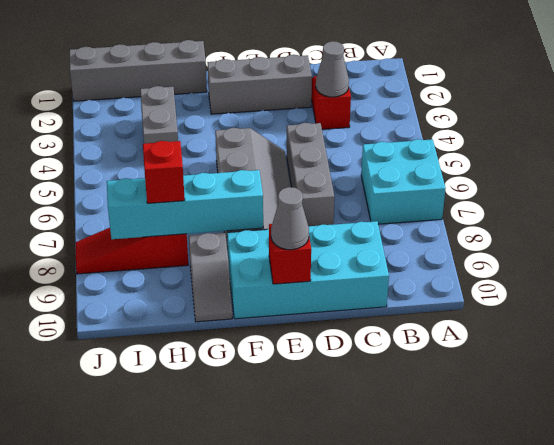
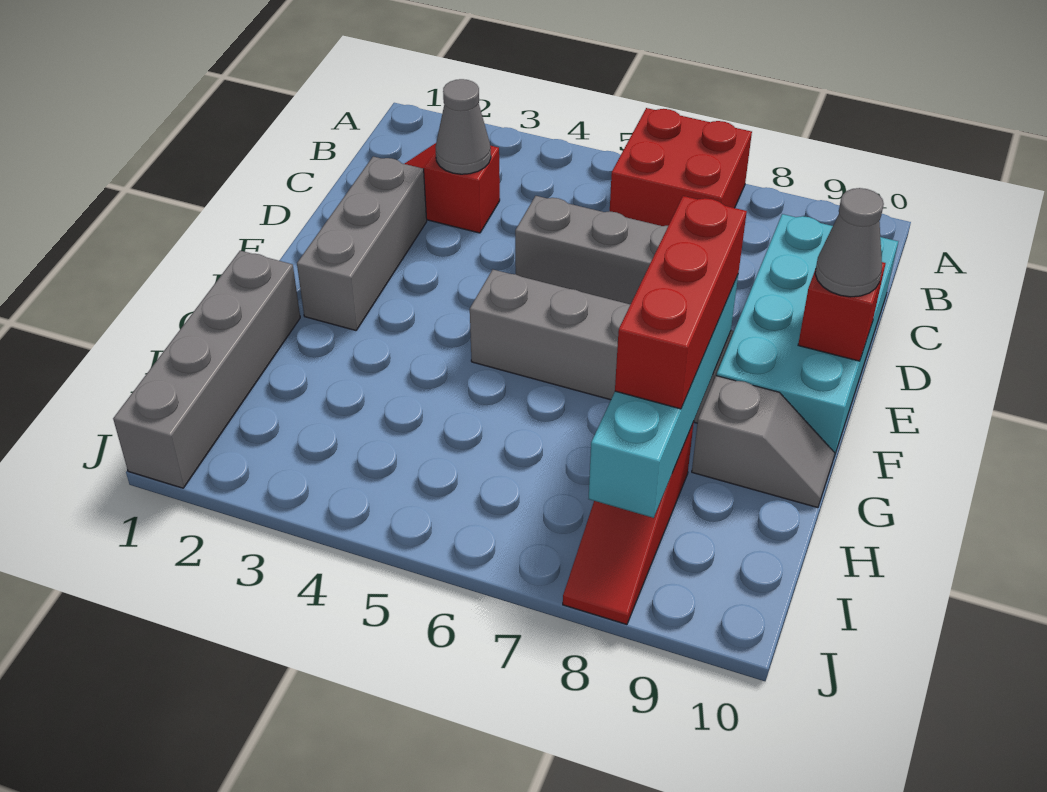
cyan brick A6:B7 level 1 -> red brick A6:B7 level 1
grey brick H3:H4 level 1 -> none
red brick H8 level 3 -> red brick F8:H8 level 3

